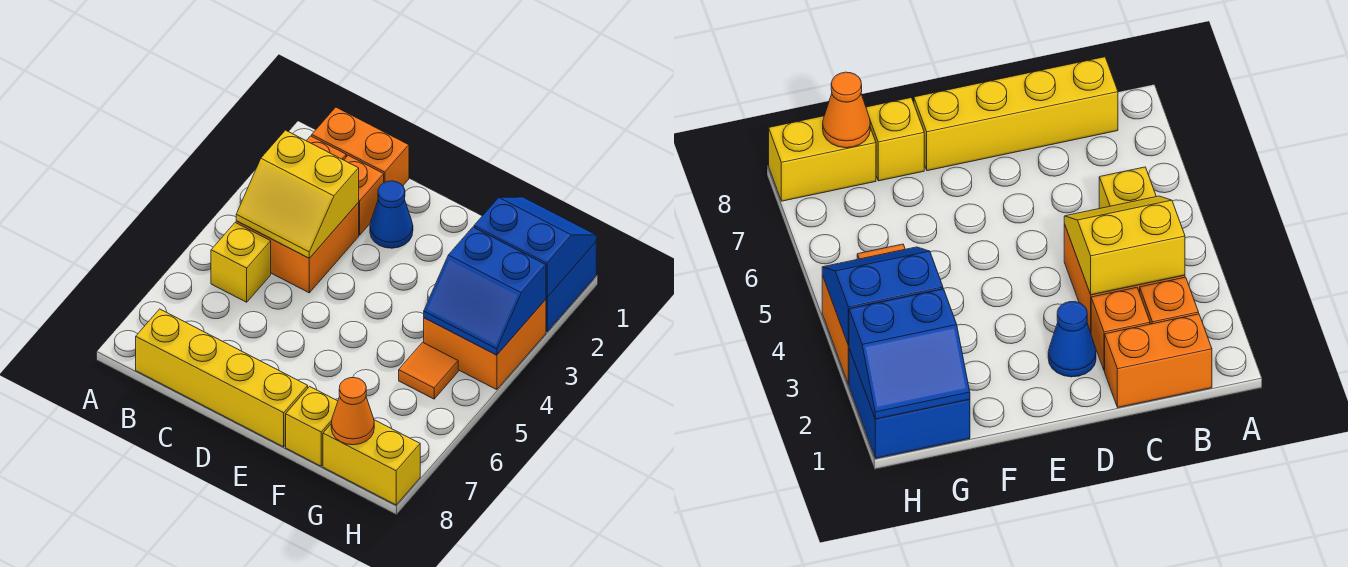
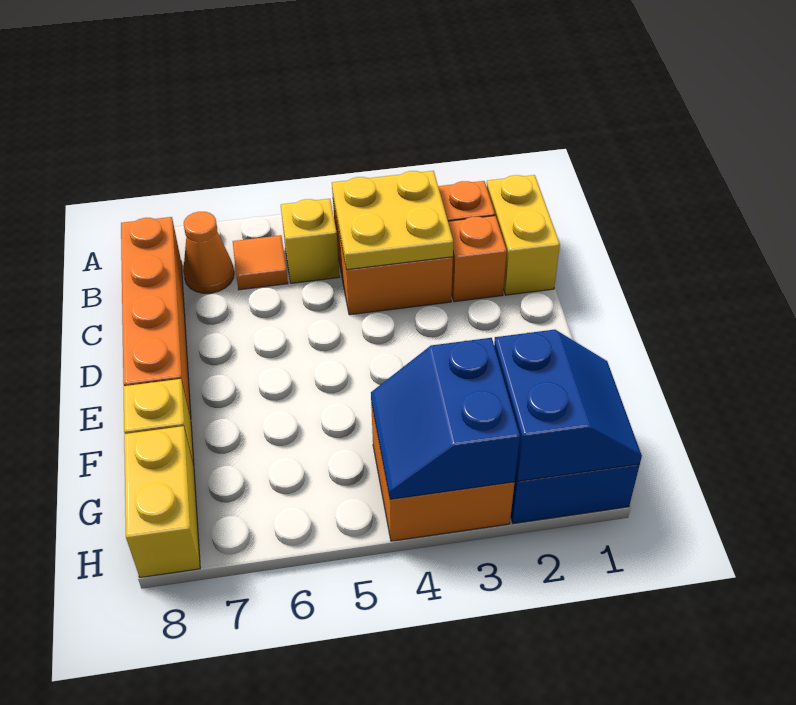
orange brick B1:C1 level 1 -> yellow brick B1:C1 level 1
yellow slope B3:C4 level 2 top 3 -> yellow plate B3:C4 level 2
yellow brick B8:E8 level 1 -> orange brick B8:E8 level 1
blue cone D2 level 1 -> none
orange tile G5 level 1 -> orange tile B6 level 1
orange cone G8 level 2 -> orange cone B7 level 1

